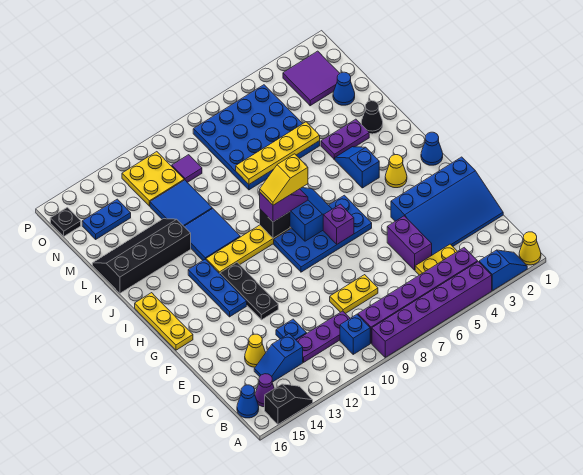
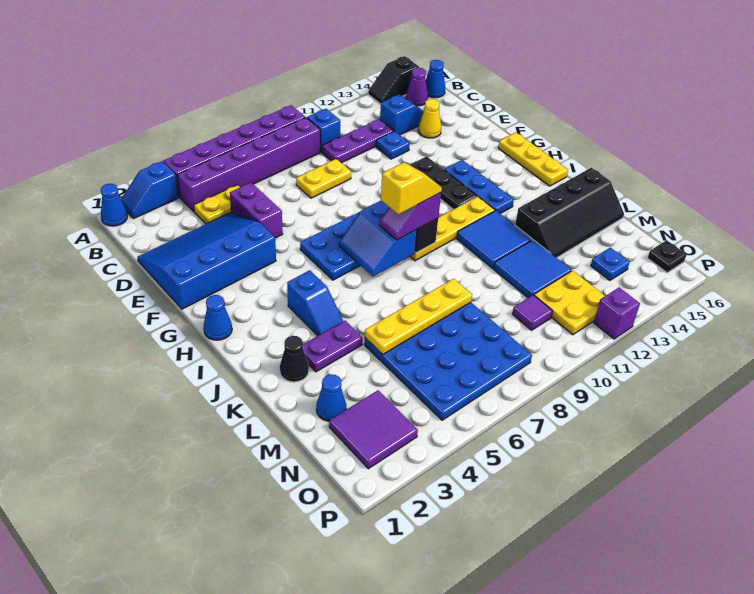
yellow cone A1 level 1 -> blue cone A1 level 1
purple brick G7 level 2 -> purple brick P12 level 1
yellow cone H3 level 1 -> none
blue plate N14:N15 level 1 -> blue plate N14 level 1

